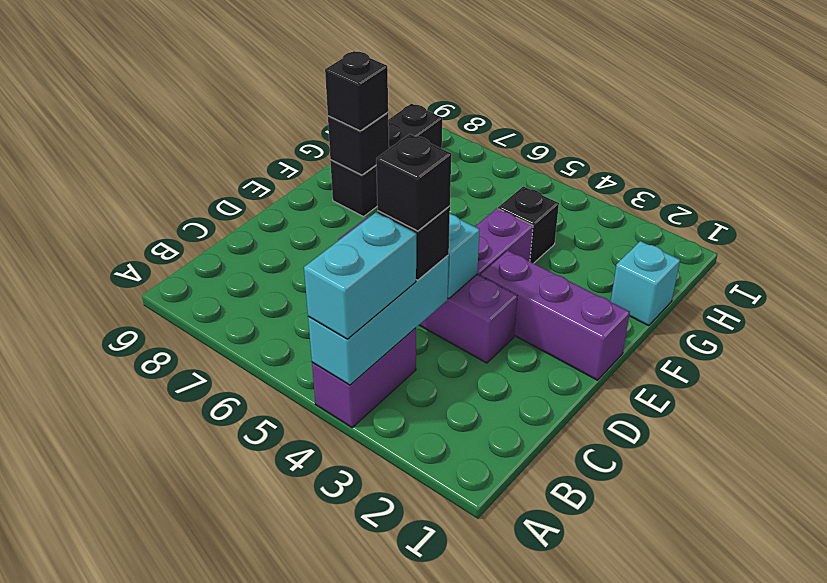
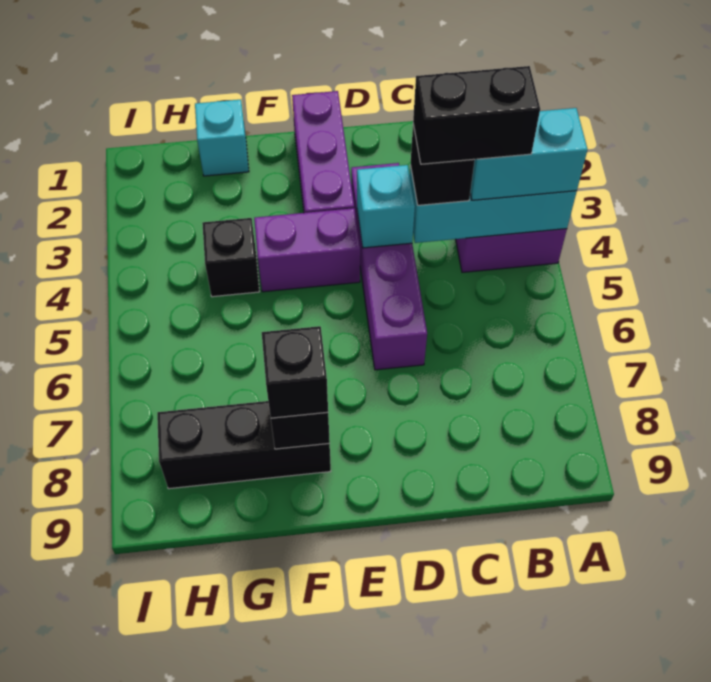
black brick C4 level 4 -> black brick B4:C4 level 4

